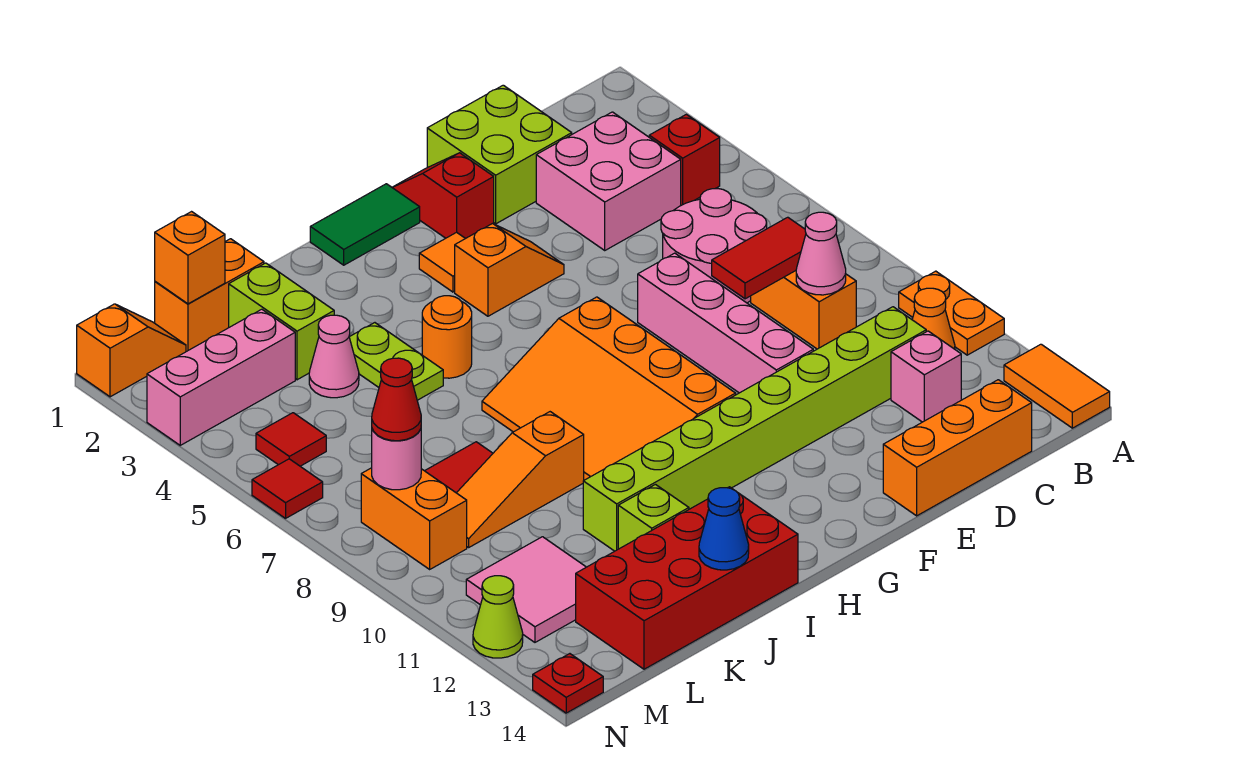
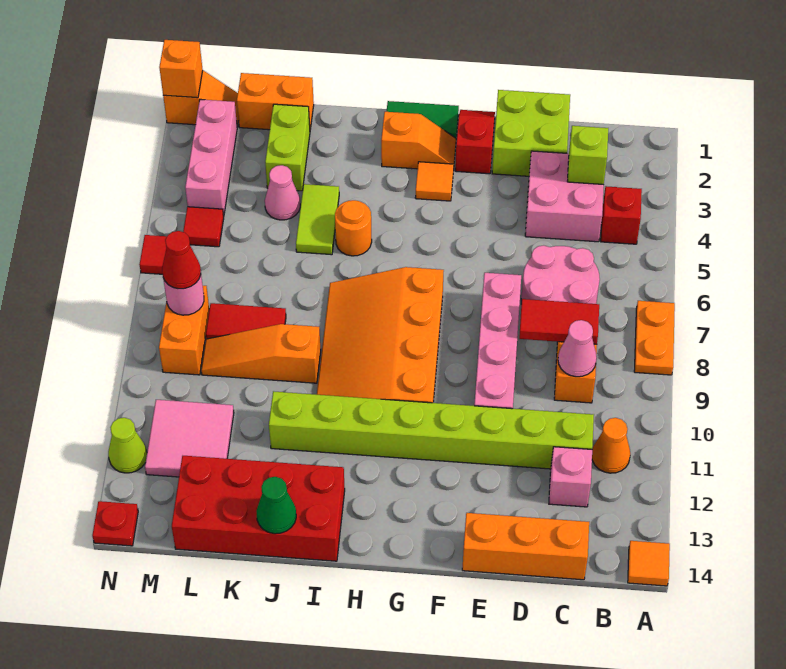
orange plate A10:A11 level 1 -> orange plate A7:A8 level 1
orange tile A13:A14 level 1 -> orange tile A14 level 1
orange slope F4:G4 level 1 top G -> orange slope G2:H2 level 1 top H
lime plate J4:J5 level 1 -> lime tile J4:J5 level 1
lime brick J12 level 1 -> lime brick C3 level 2
blue cone J14 level 2 -> green cone J14 level 2
orange brick L1 level 2 -> orange brick N1 level 2
pink brick L3:N3 level 1 -> pink brick M2:M4 level 1

